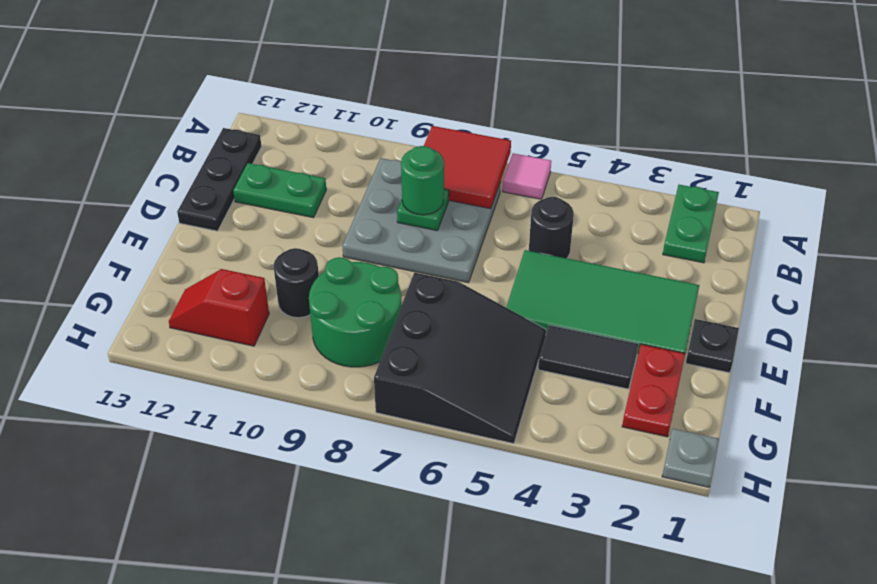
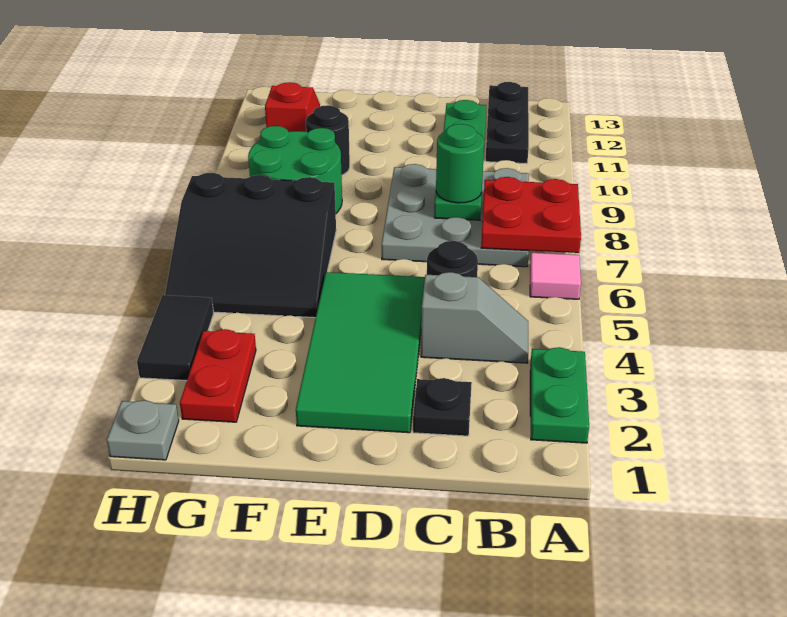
green plate A2:B2 level 1 -> green plate A2:A3 level 1
red tile A7:B8 level 2 -> red plate A7:B8 level 2
none -> grey slope B4:C4 level 1 top C
black plate B13:D13 level 1 -> black plate B11:B13 level 1
black plate E1 level 1 -> black plate C2 level 1
red plate F2:G2 level 1 -> red plate G2:G3 level 1
black tile F3:F4 level 1 -> black tile H3:H4 level 1

